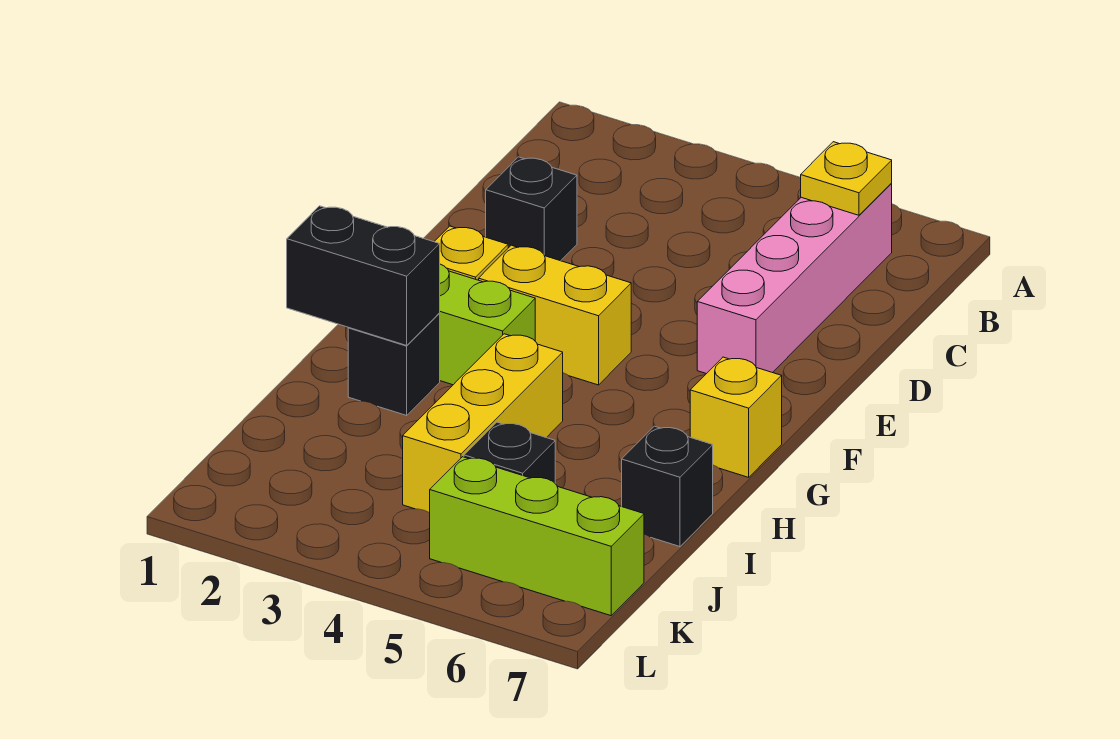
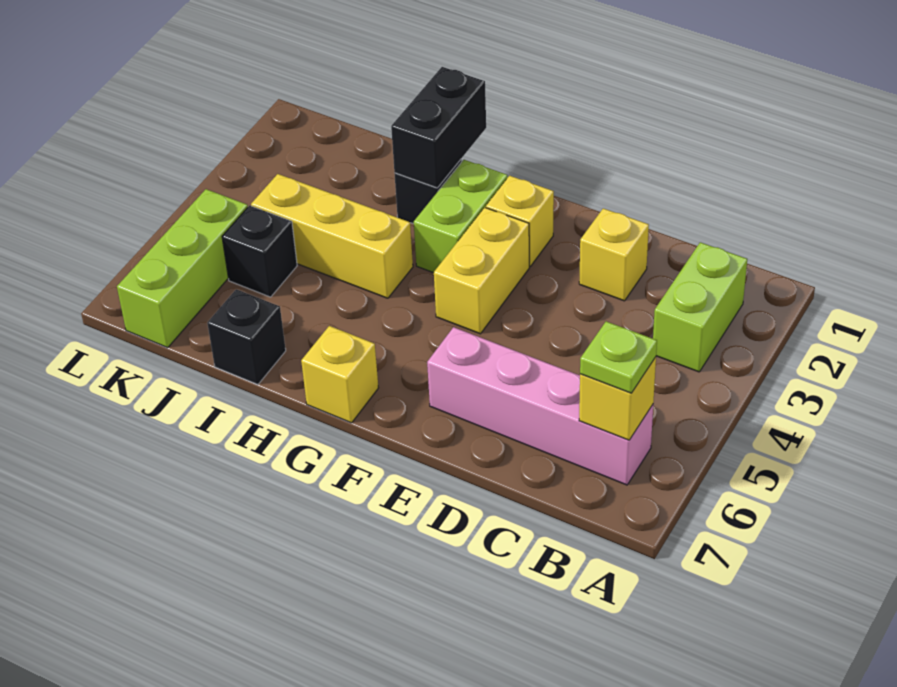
none -> lime brick B2:B3 level 1
yellow plate B6 level 2 -> yellow brick B6 level 2
none -> lime plate B6 level 3
black brick D2 level 1 -> yellow brick D2 level 1

